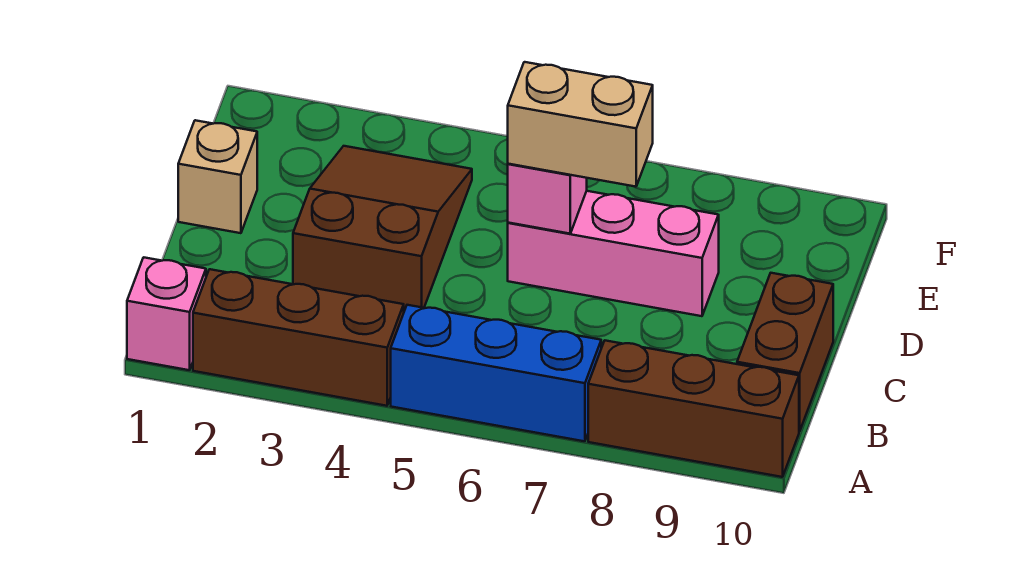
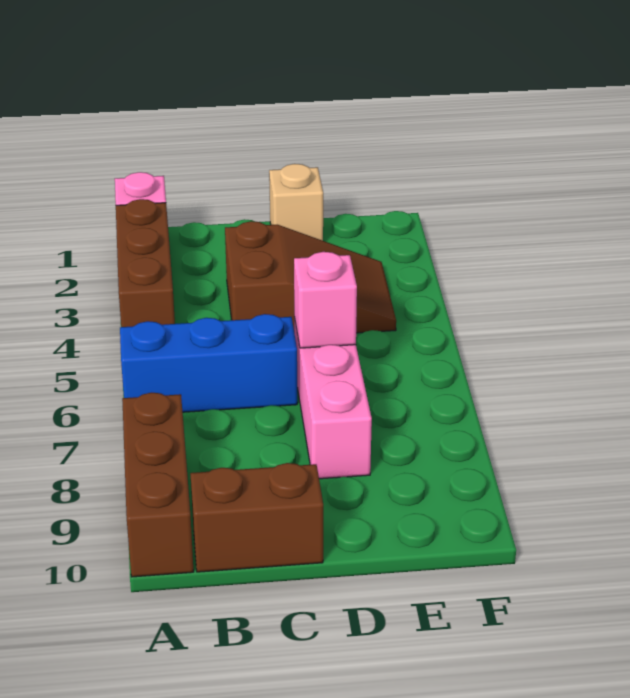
blue brick A5:A7 level 1 -> blue brick A6:C6 level 1
tan brick D6:D7 level 3 -> none

